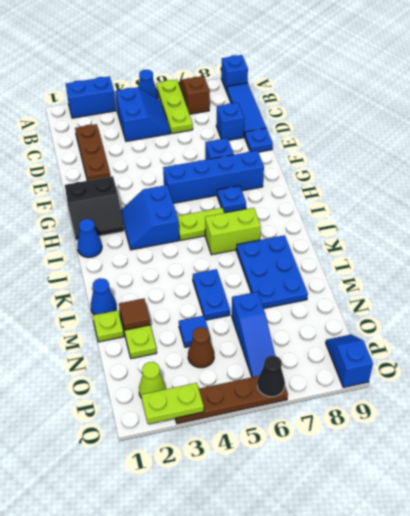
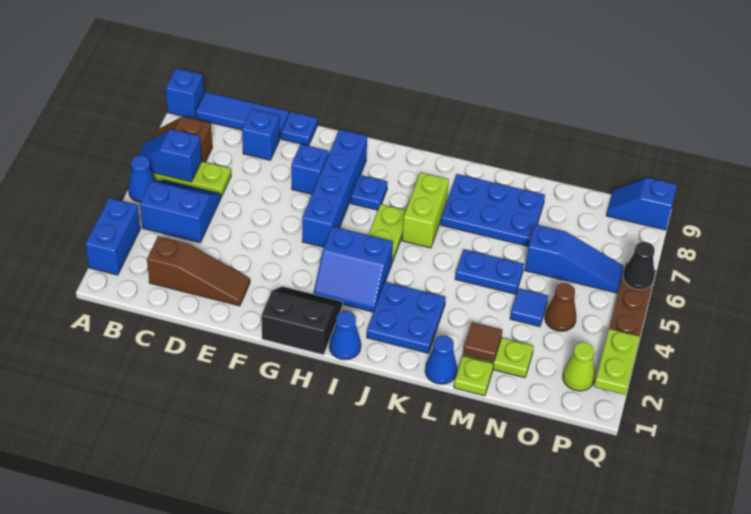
none -> blue slope A6:B6 level 2 top B
brown plate C2:E2 level 1 -> brown slope C2:E2 level 1 top C
black slope G1:H2 level 1 top G -> black slope G1:H2 level 1 top 1
none -> blue plate J2:K3 level 1

